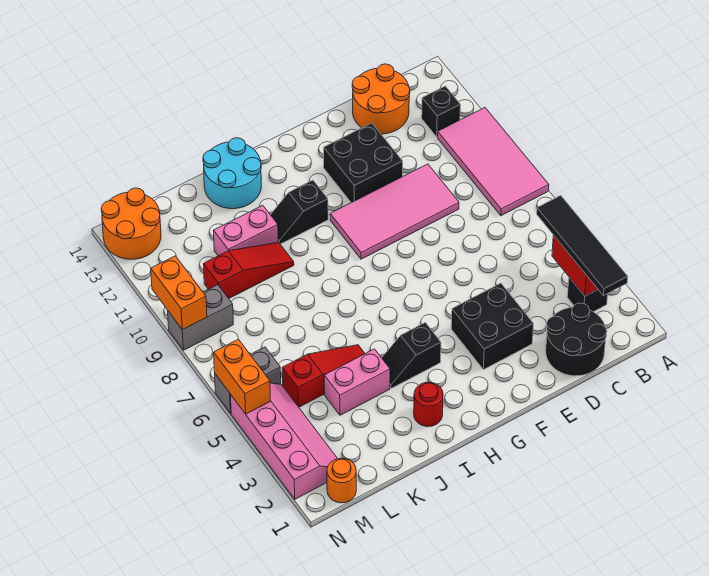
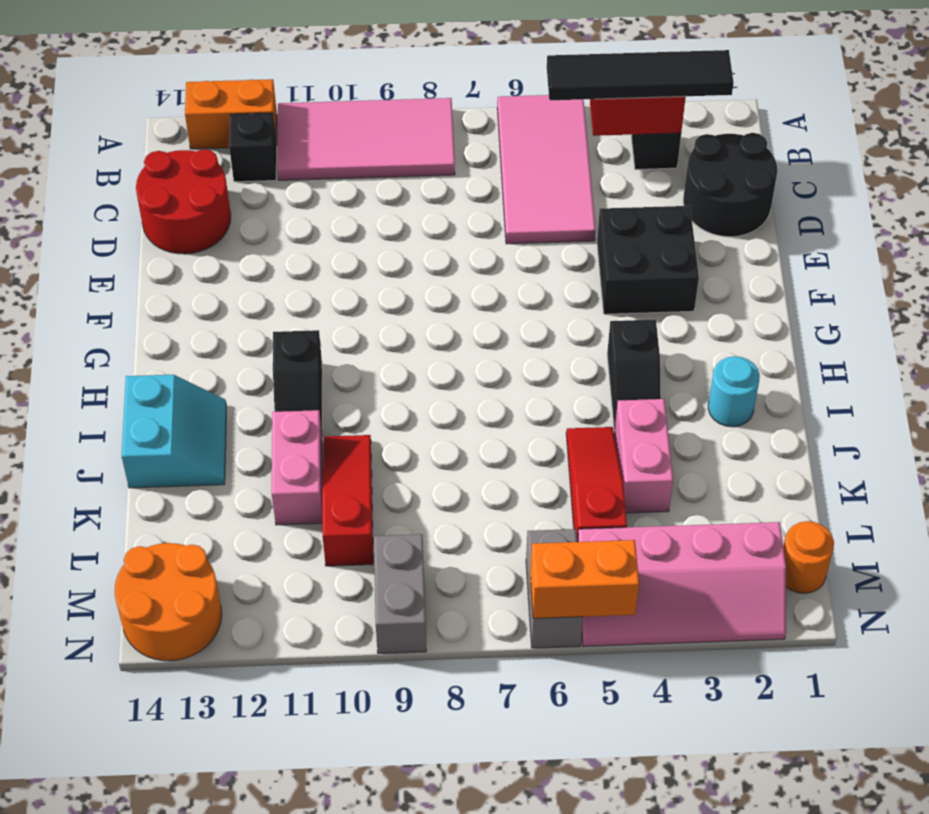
orange round brick C13:D14 level 1 -> red round brick C13:D14 level 1
pink tile D9:G10 level 1 -> pink tile A5:D6 level 1
black brick E11:F12 level 1 -> none
red round brick I2 level 1 -> cyan round brick I2 level 1
cyan round brick I13:J14 level 1 -> cyan slope I13:J14 level 1 top 14
pink slope M2:N5 level 1 top N -> pink slope M2:N5 level 1 top M
orange brick N9:N10 level 2 -> orange brick A12:A13 level 1

